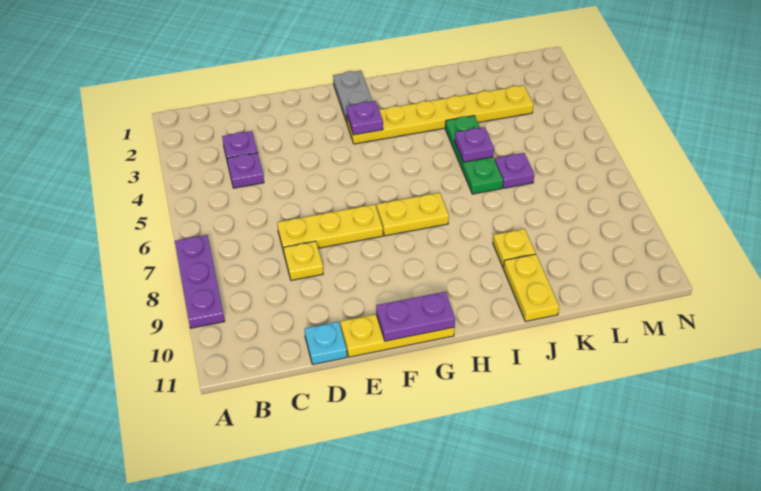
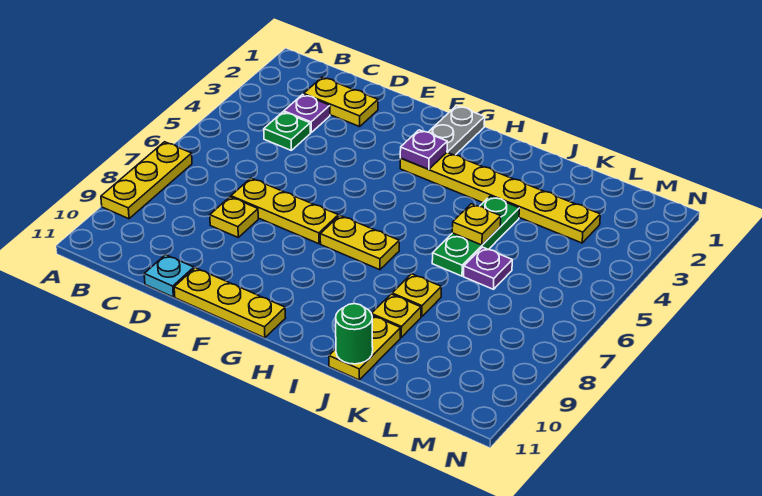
purple plate A7:A9 level 1 -> yellow plate A7:A9 level 1
none -> yellow plate C2:D2 level 1
purple plate C4 level 1 -> green plate C4 level 1
purple plate F11:G11 level 2 -> none
purple plate J5 level 2 -> yellow plate J5 level 2
none -> yellow plate J8 level 1
none -> green round brick J11 level 2

